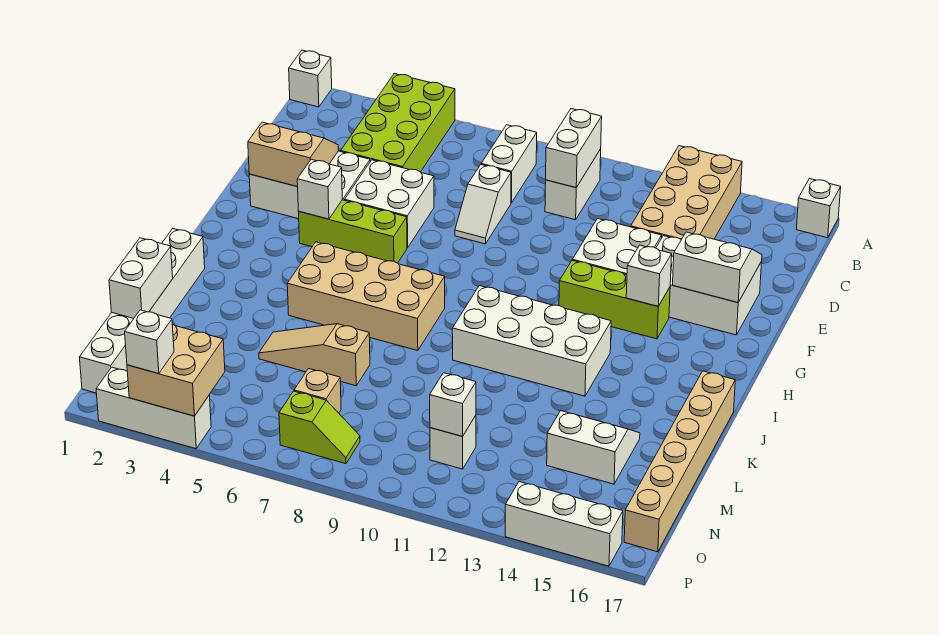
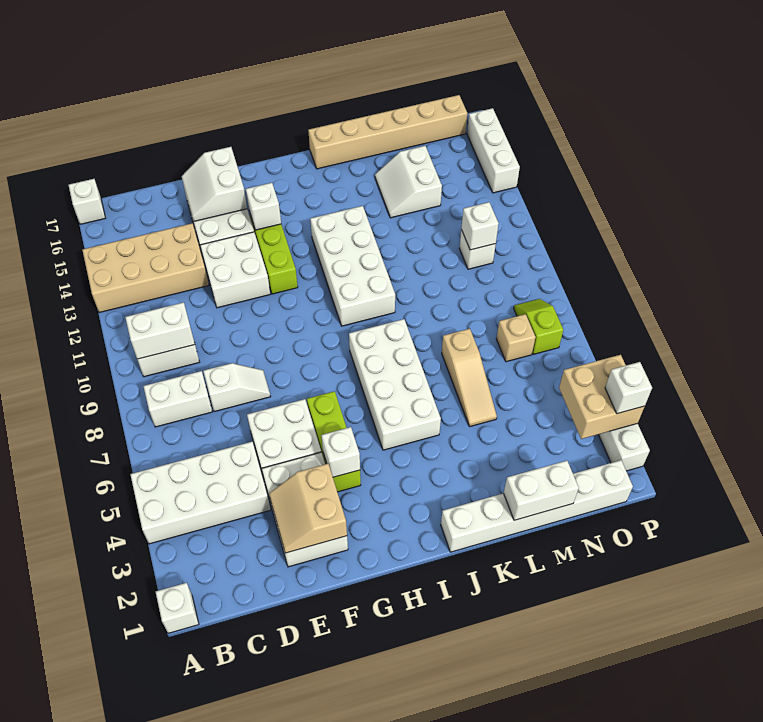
lime brick A4:D5 level 1 -> white brick A4:D5 level 1
tan brick I5:J8 level 1 -> white brick I5:J8 level 1

